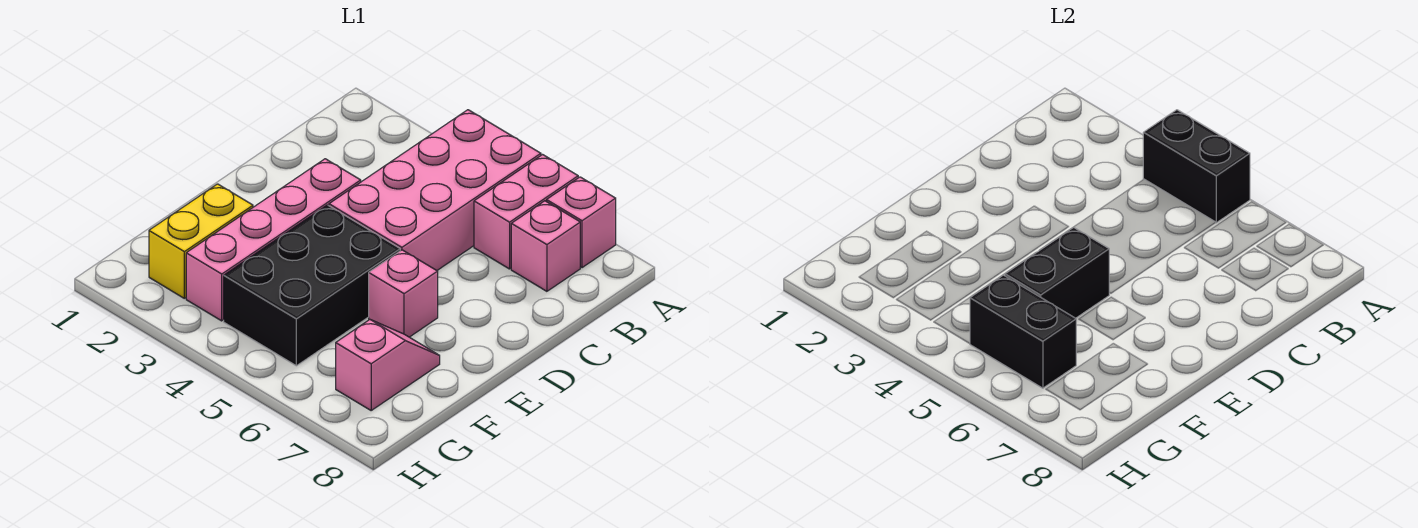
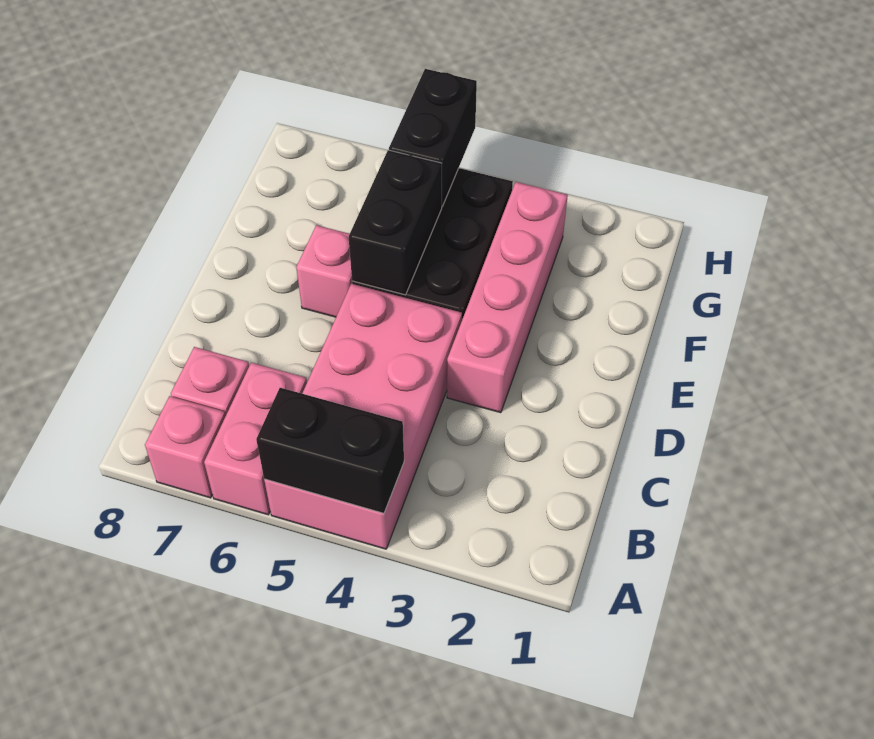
yellow brick F2:G2 level 1 -> none
pink slope F7:G7 level 1 top G -> none
black brick G5:G6 level 2 -> black brick G5:H5 level 2

